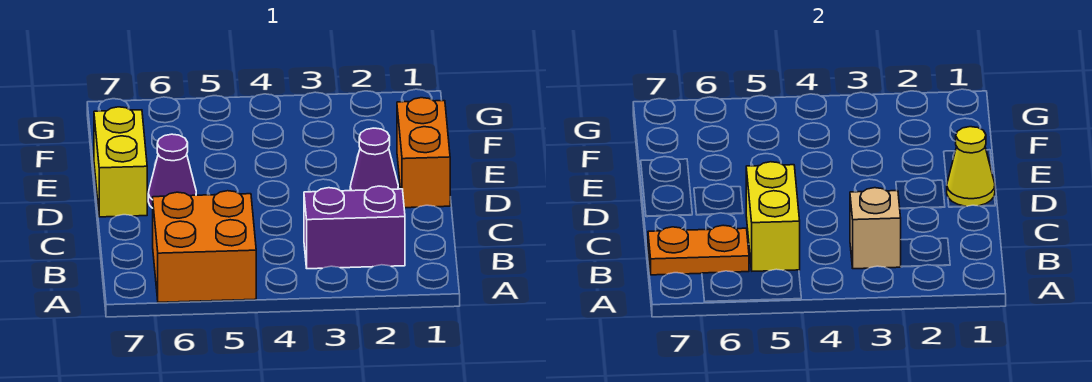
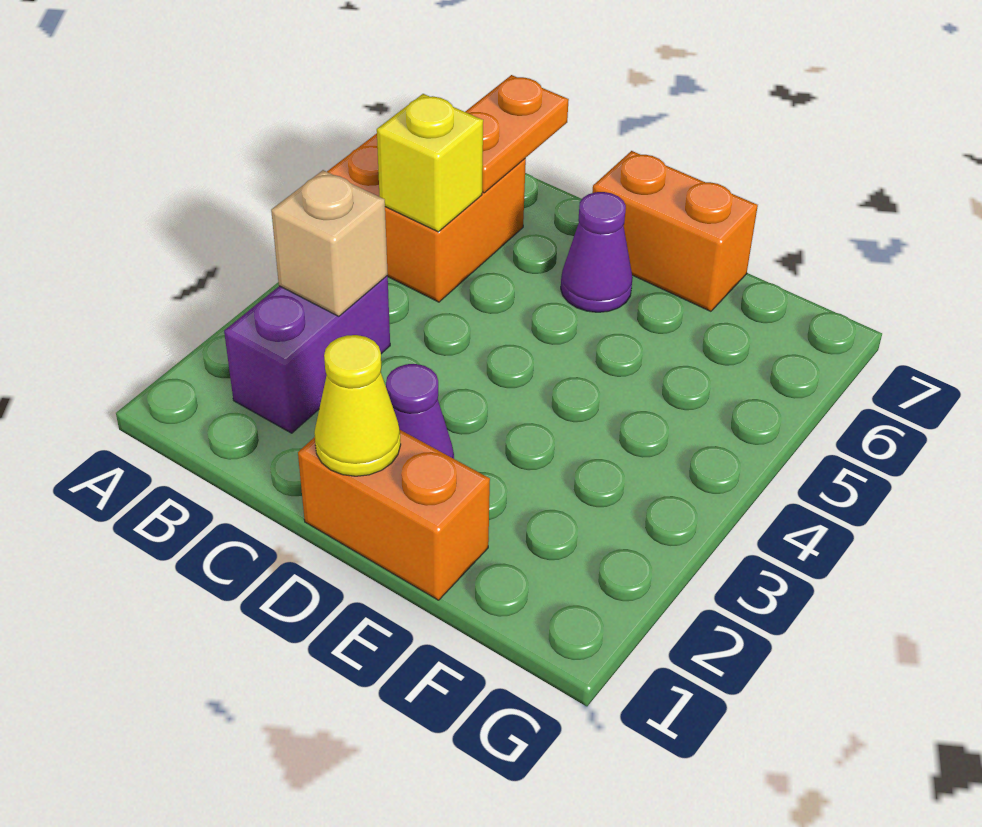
yellow brick B5:C5 level 2 -> yellow brick B5 level 2
yellow brick D7:E7 level 1 -> orange brick D7:E7 level 1

